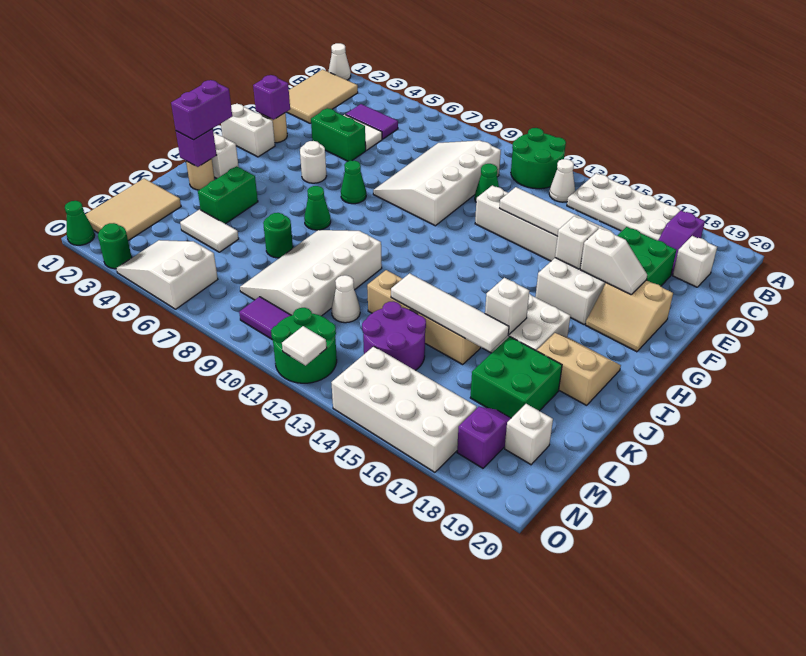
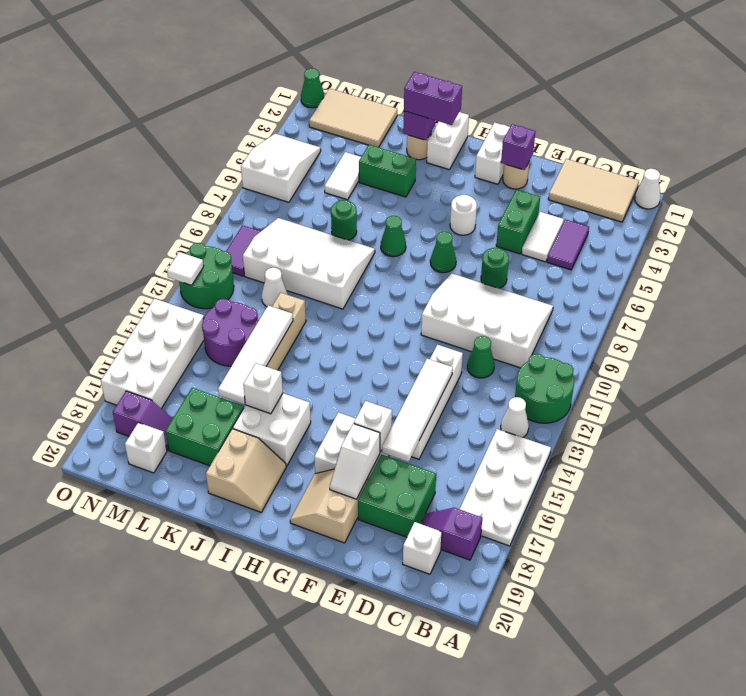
green round brick O3 level 1 -> green round brick E7 level 1

